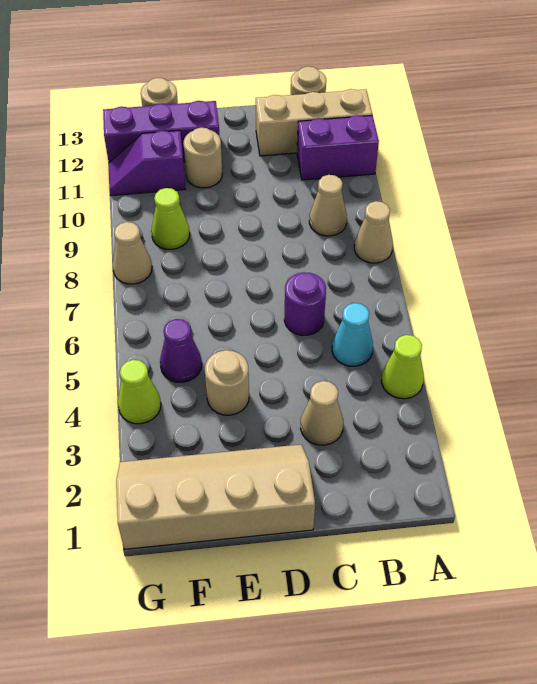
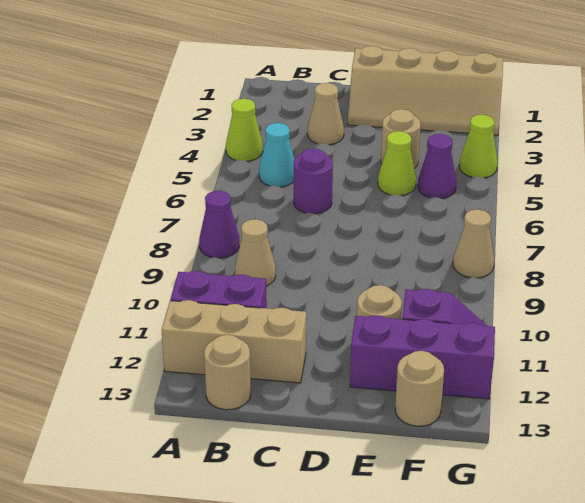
tan cone A8 level 1 -> purple cone A8 level 1
lime cone F9 level 1 -> lime cone E5 level 1

